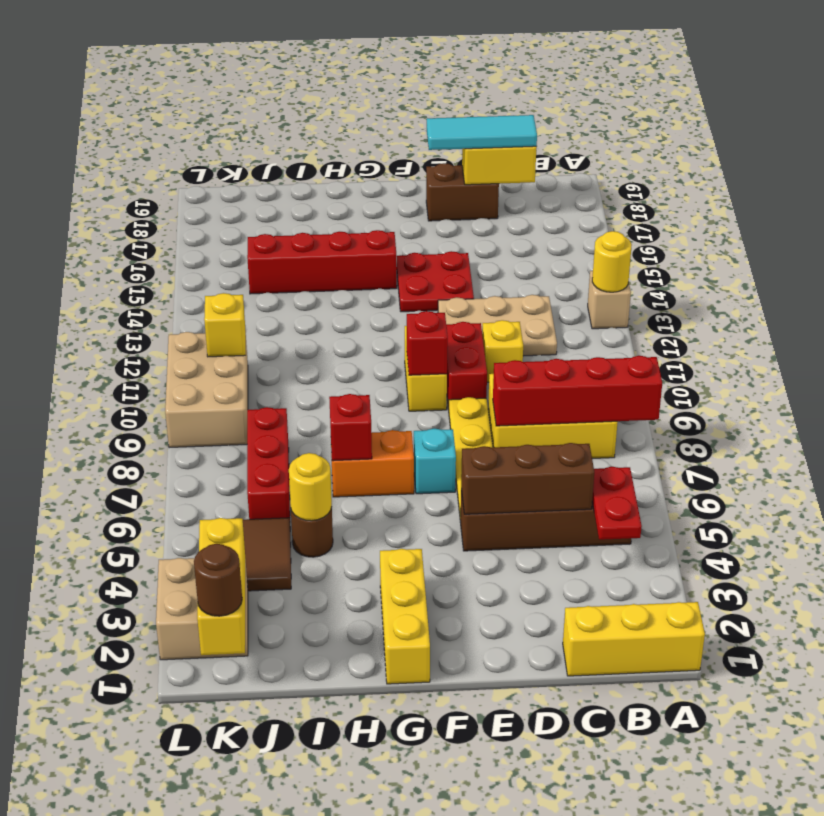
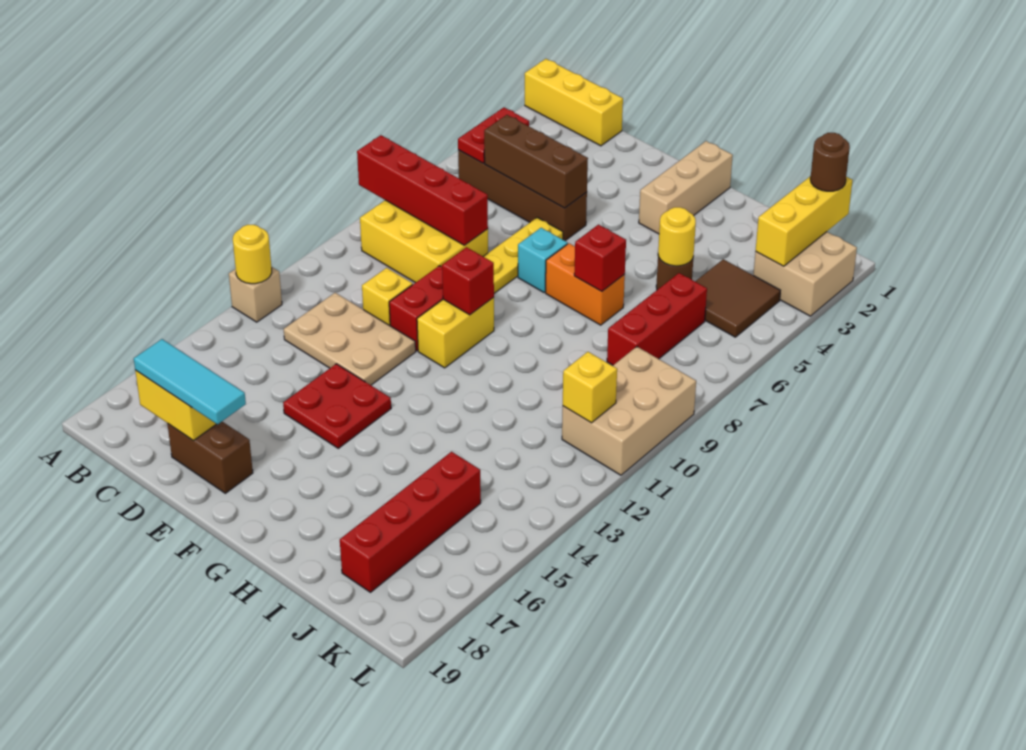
yellow brick G1:G3 level 1 -> tan brick G1:G3 level 1
red brick G15:J15 level 1 -> red brick J15:J18 level 1

